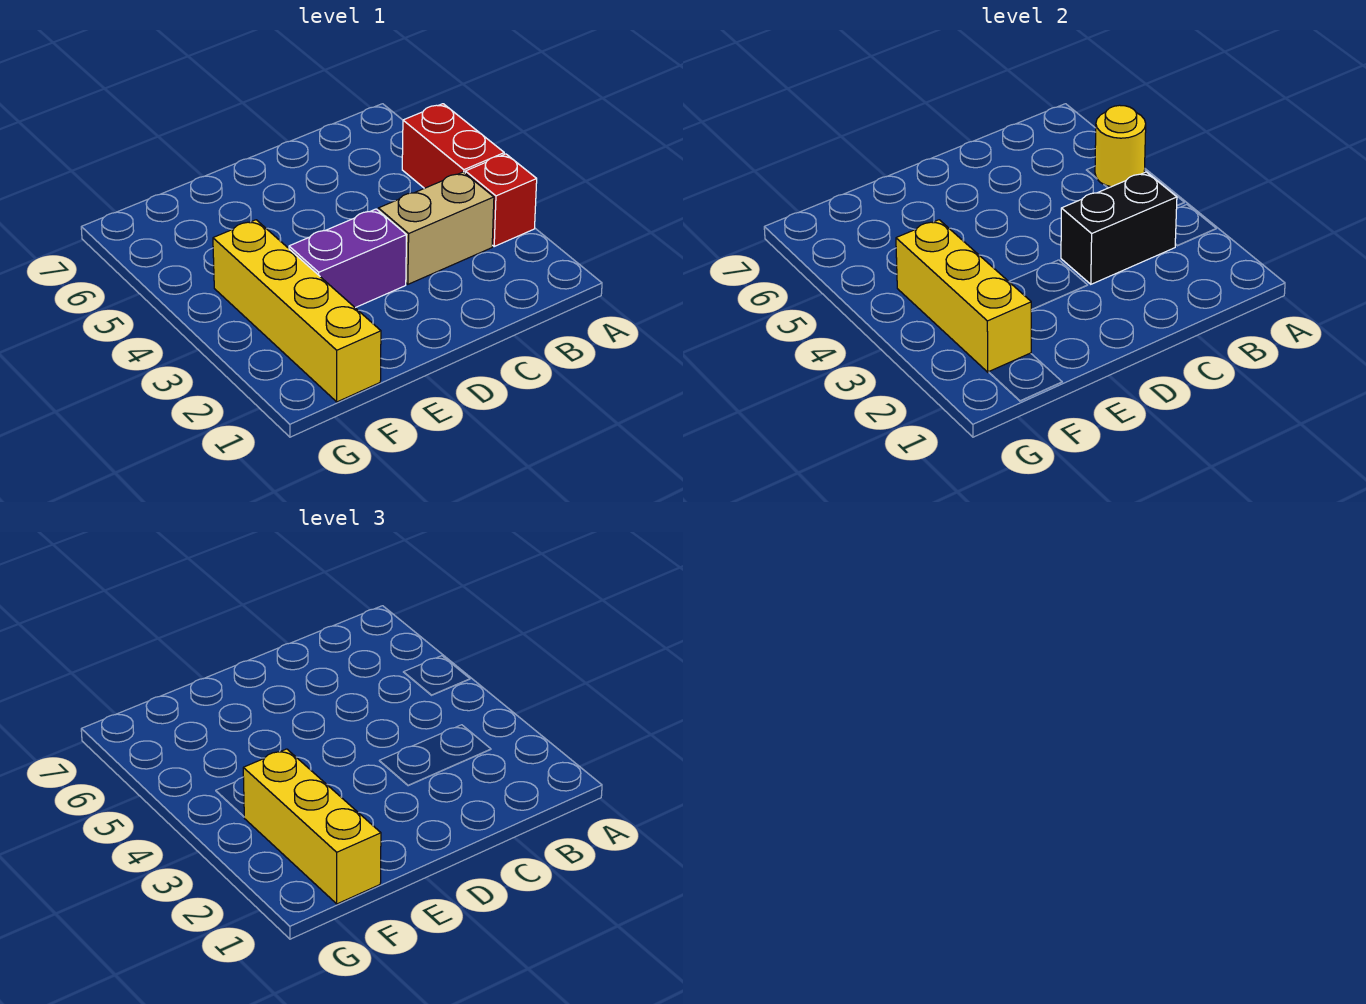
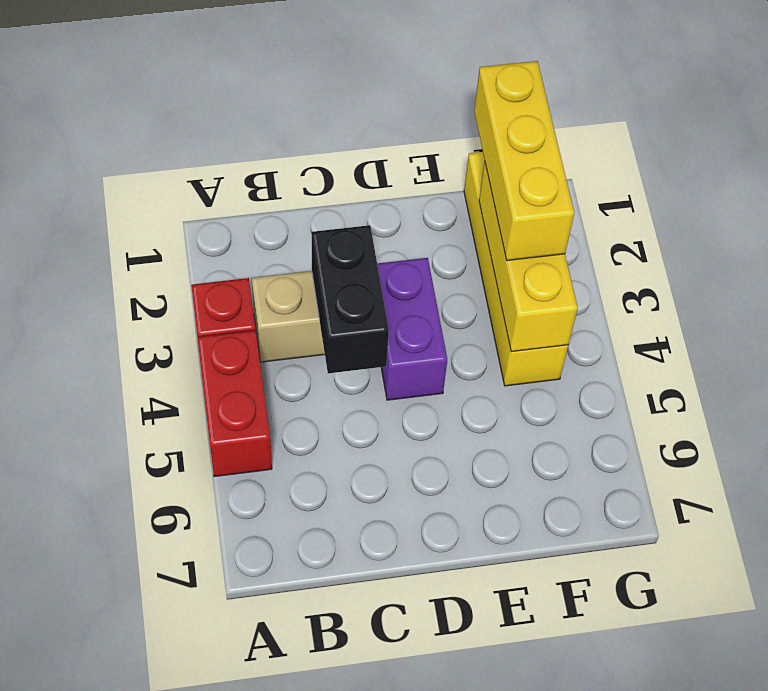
yellow round brick A5 level 2 -> none
black brick B3:C3 level 2 -> black brick C3:C4 level 2
purple brick D3:E3 level 1 -> purple brick D3:D4 level 1

